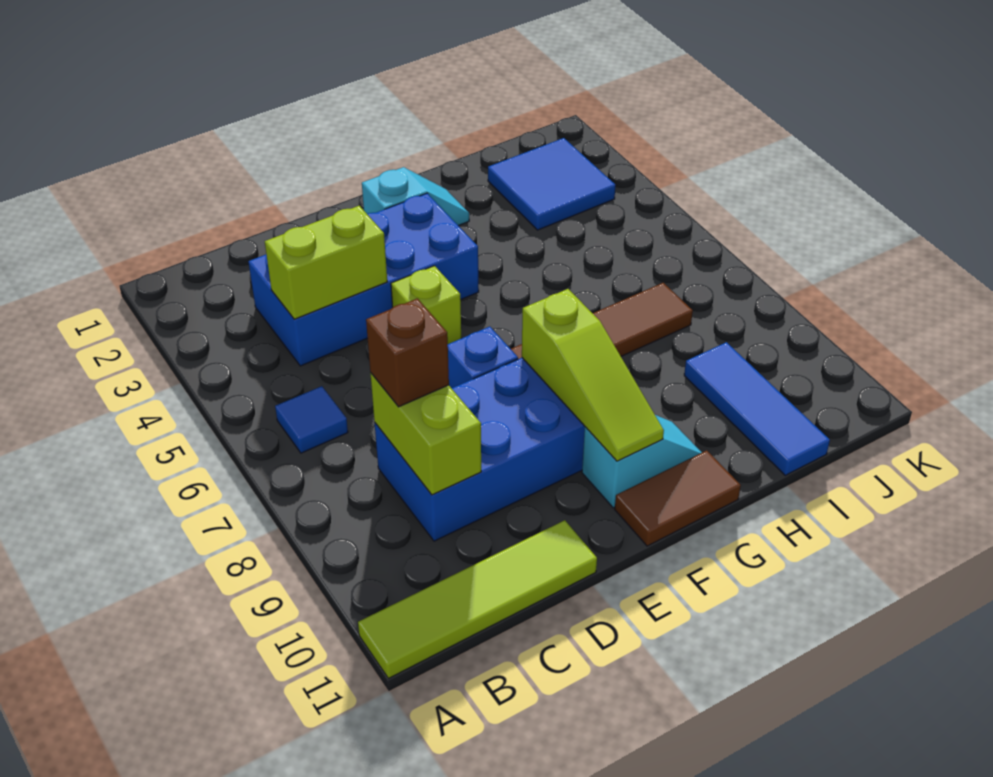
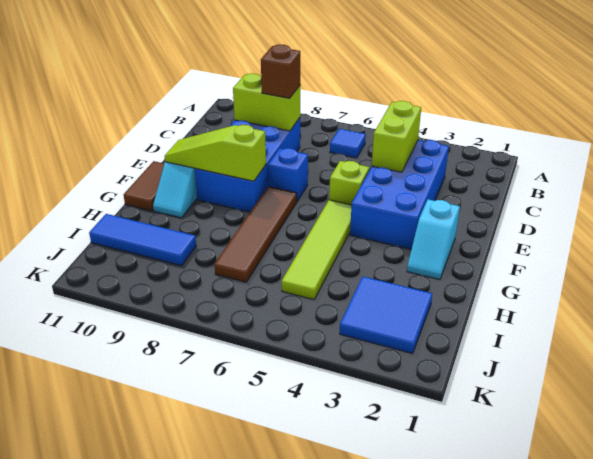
lime tile A11:D11 level 1 -> lime tile F5:I5 level 1

